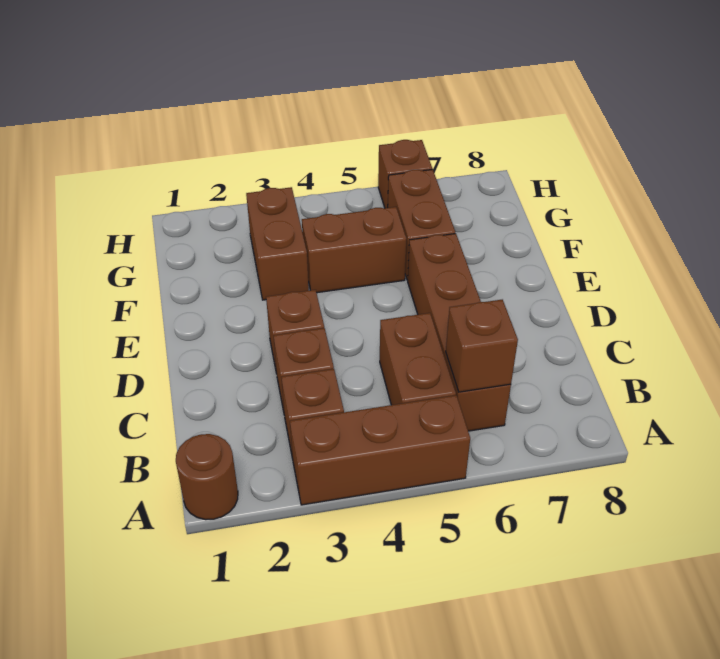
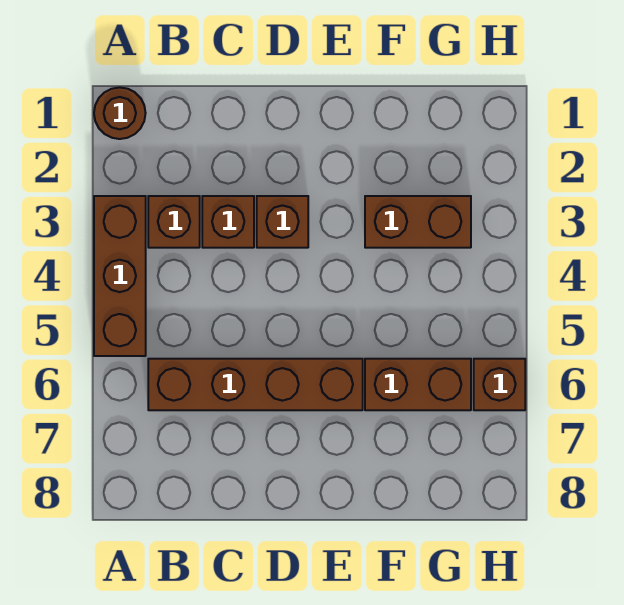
brown brick B5:C5 level 1 -> none
brown brick B6 level 2 -> none
brown brick F4:F5 level 1 -> none

